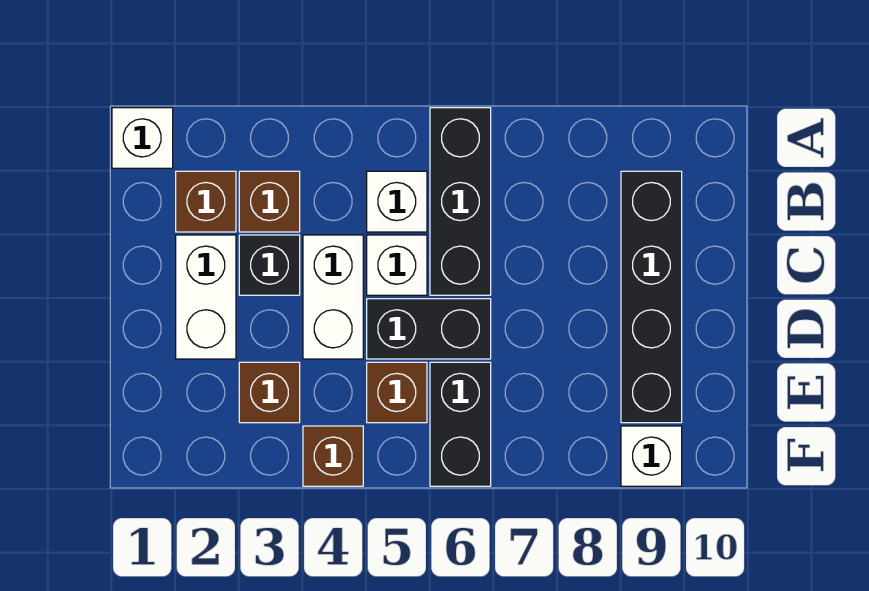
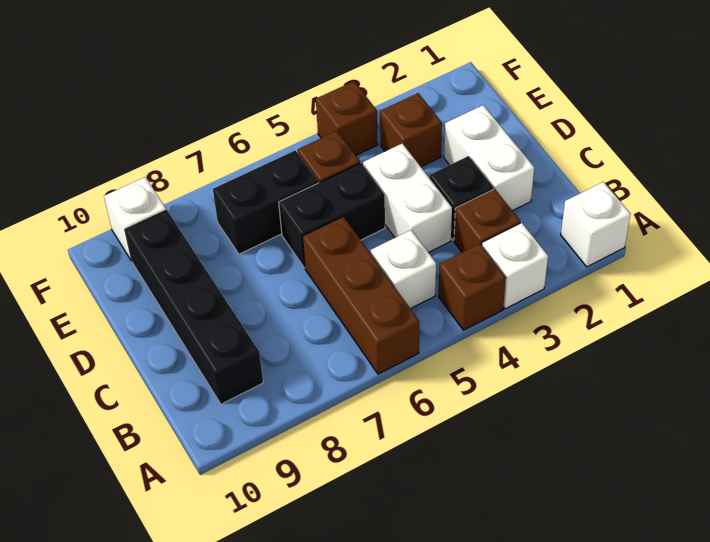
black brick A6:C6 level 1 -> brown brick A6:C6 level 1
brown brick B2 level 1 -> brown brick A4 level 1
white brick C5 level 1 -> white brick A3 level 1
black brick E6:F6 level 1 -> black brick E6:E7 level 1

